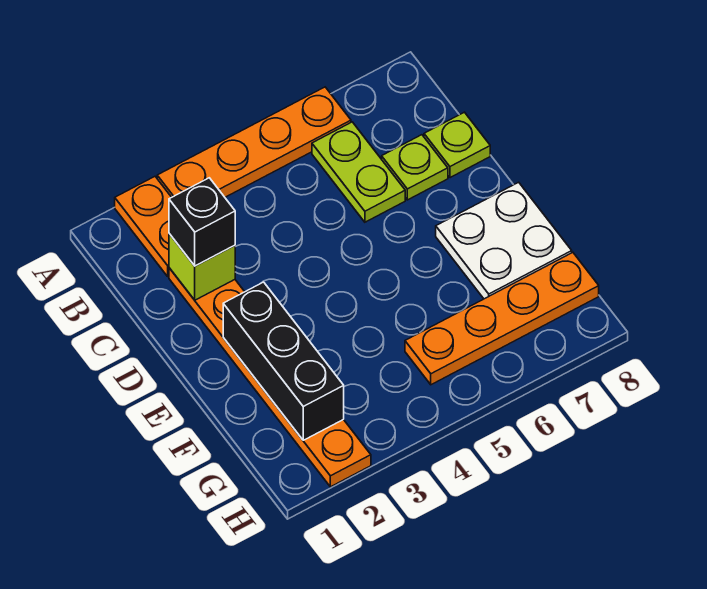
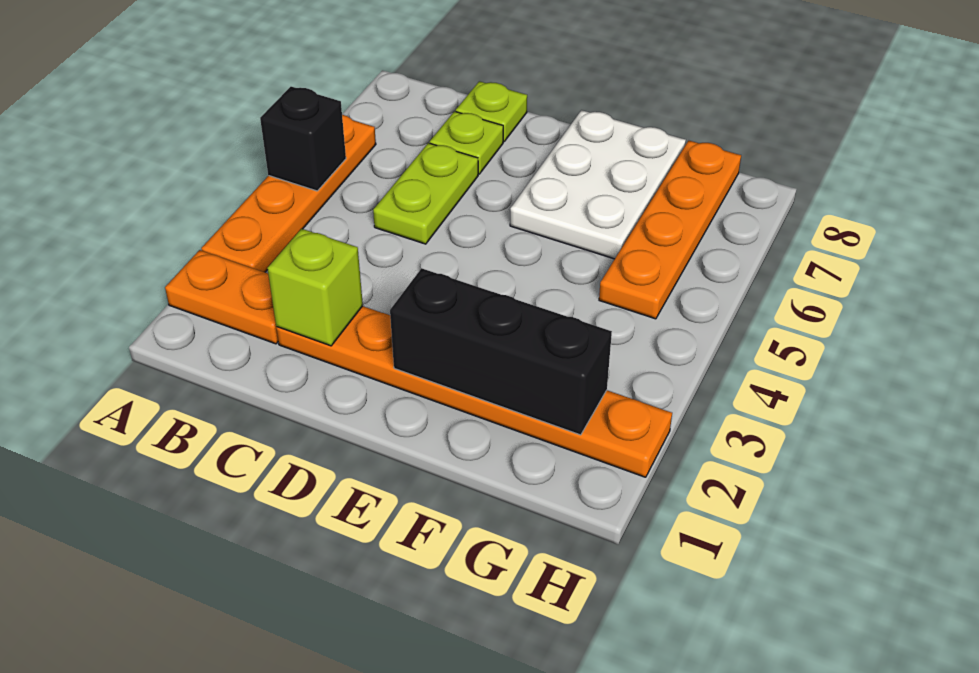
lime plate B6:C6 level 1 -> lime plate C5:C6 level 1
black brick C2 level 3 -> black brick A5 level 2
white plate E7:F8 level 1 -> white plate E6:F8 level 1

